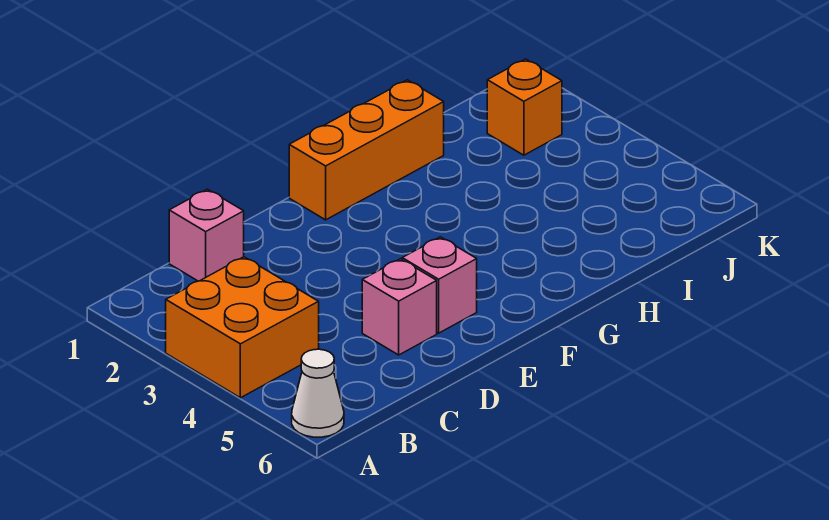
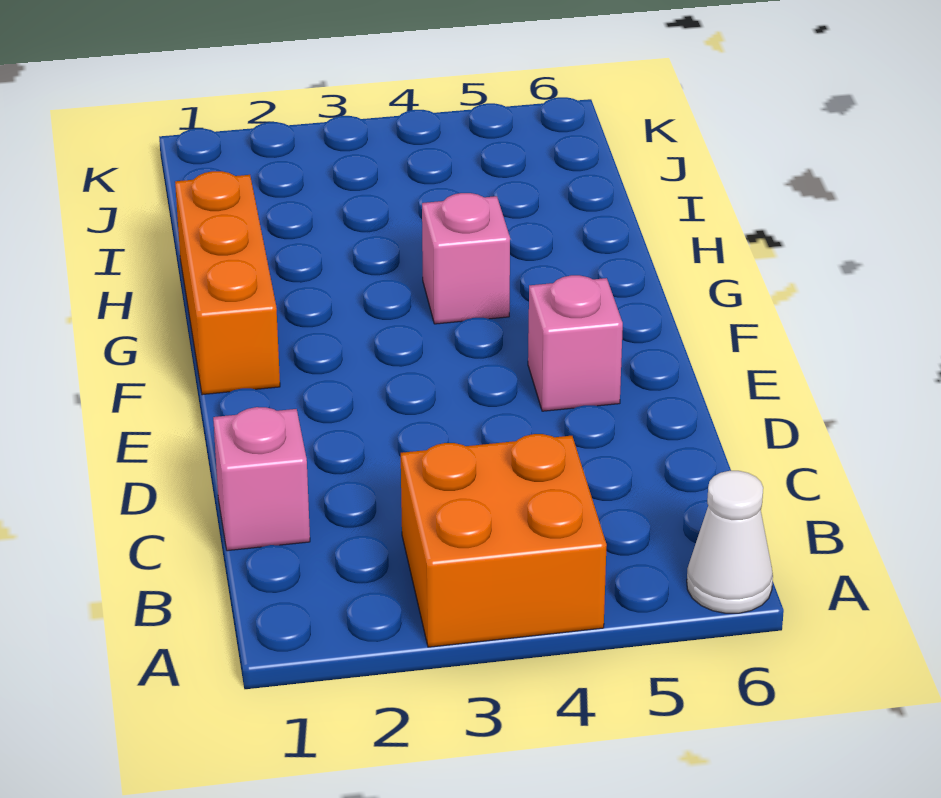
pink brick D5 level 1 -> pink brick G4 level 1
orange brick J2 level 1 -> none

